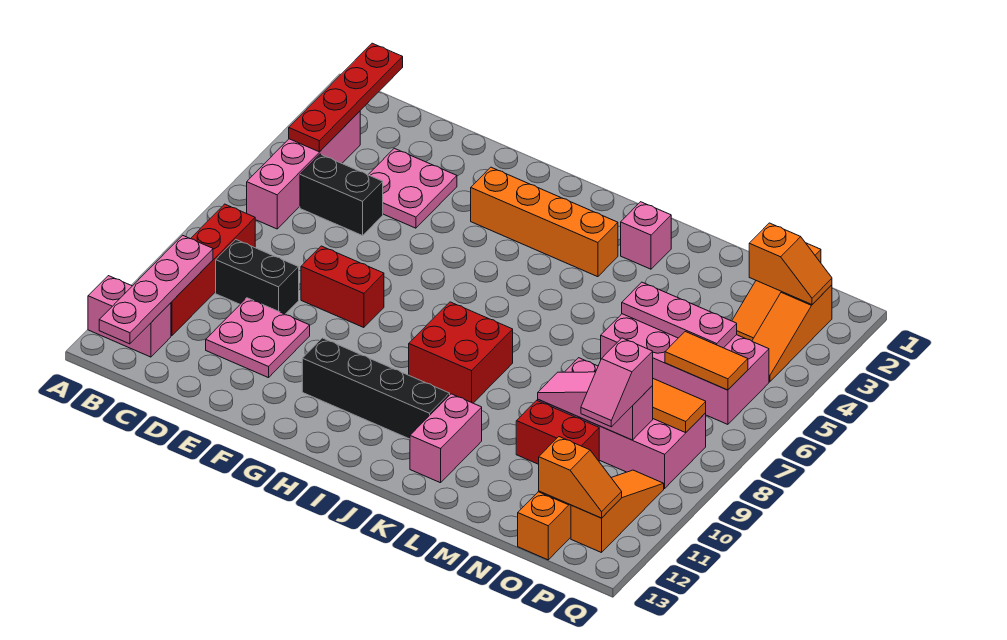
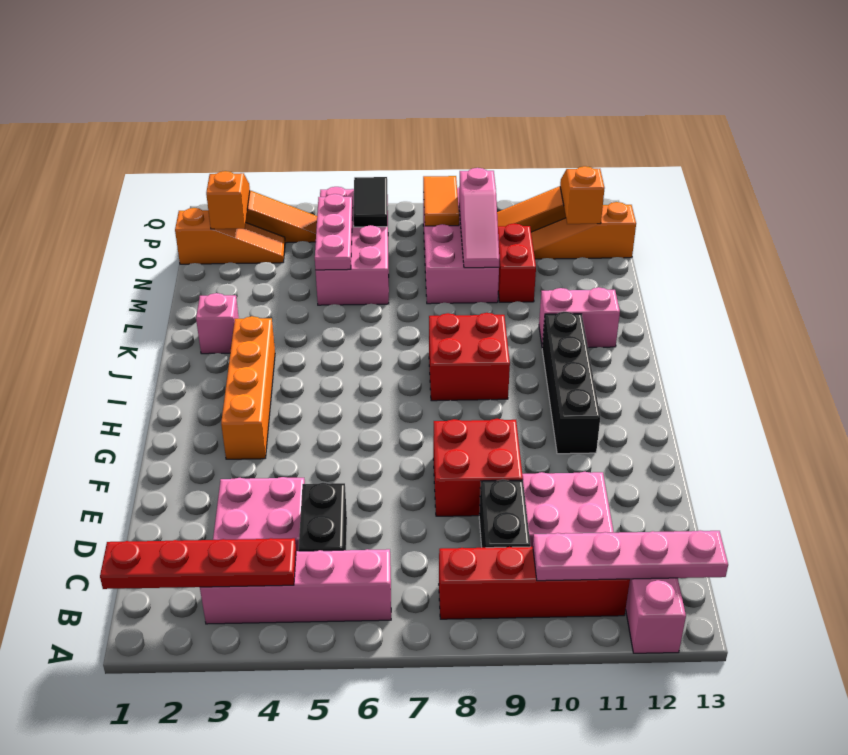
red brick E8:F8 level 1 -> red brick E8:F9 level 1
orange tile O6:P6 level 2 -> black tile O6:P6 level 2
pink slope O9:O10 level 3 top 9 -> none

